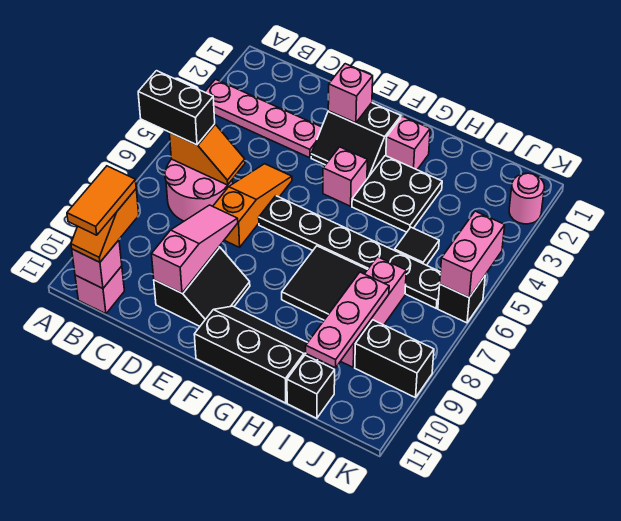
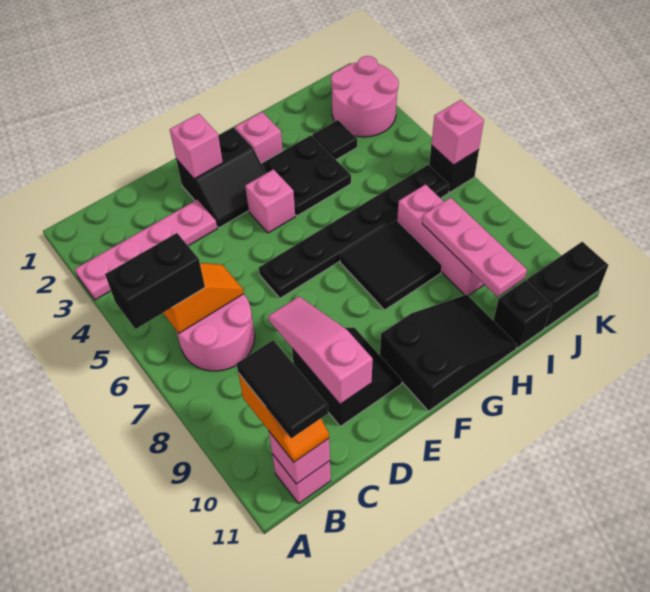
orange tile B10:B11 level 4 -> black tile B10:B11 level 4
orange slope D5:D7 level 1 top 7 -> none
black slope F10:H11 level 1 top 11 -> black slope F10:H11 level 1 top F
black tile I5 level 1 -> black tile I3 level 1
black brick J9:K9 level 1 -> black brick J11:K11 level 1
pink round brick K2 level 1 -> pink round brick J2:K3 level 1
pink brick K5:K6 level 2 -> pink brick K6 level 2

